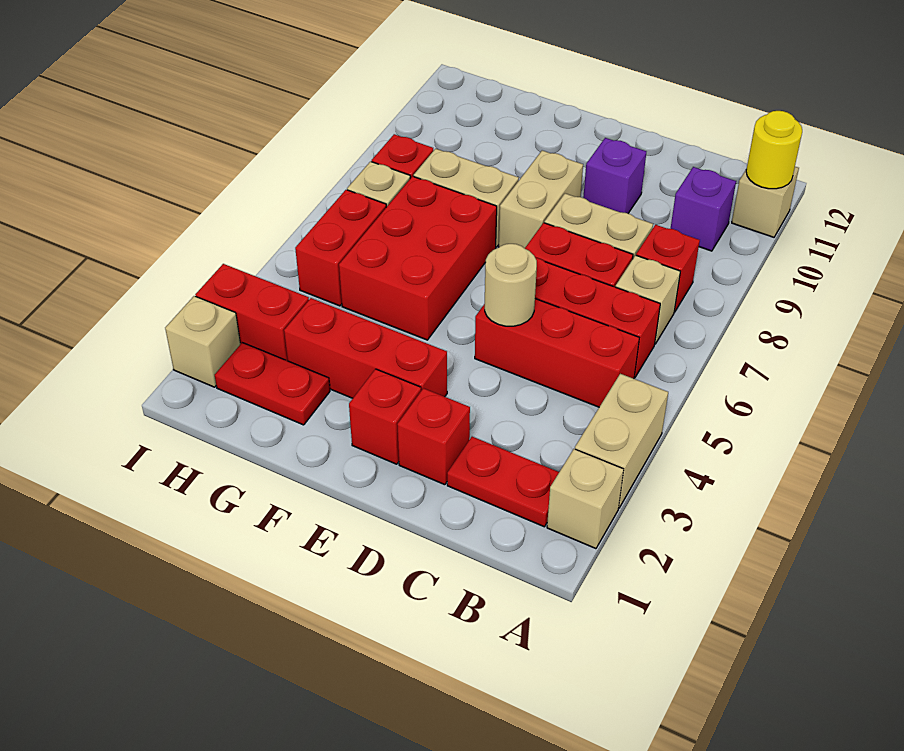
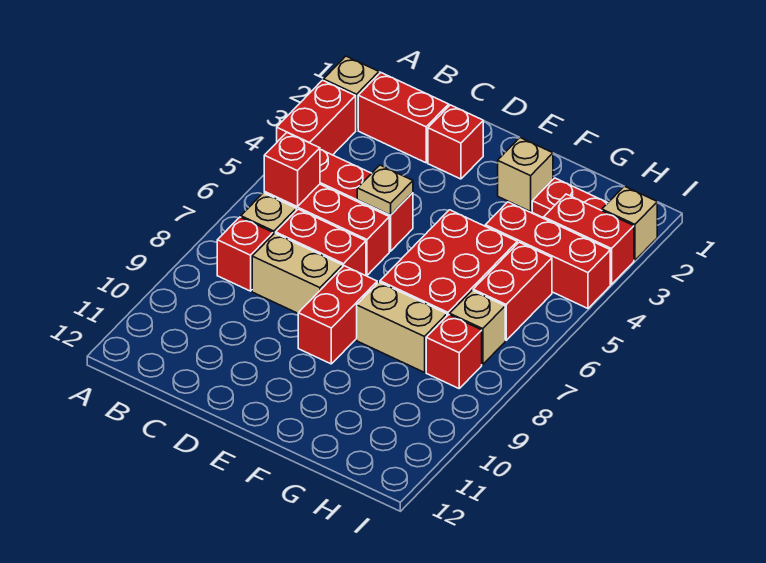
tan brick A3:A4 level 1 -> red brick A3:A4 level 1
tan brick A11 level 1 -> tan brick F2 level 1
yellow round brick A11 level 2 -> none
red plate B2:C2 level 1 -> red brick B2:C2 level 1
purple brick B10 level 1 -> none
tan round brick D5 level 2 -> tan plate D5 level 2
purple brick D10 level 1 -> none
red brick E2 level 1 -> red brick B6 level 2
red brick E3:G3 level 1 -> red brick G4:I4 level 1
tan brick E8:E9 level 1 -> red brick E8:E9 level 1

